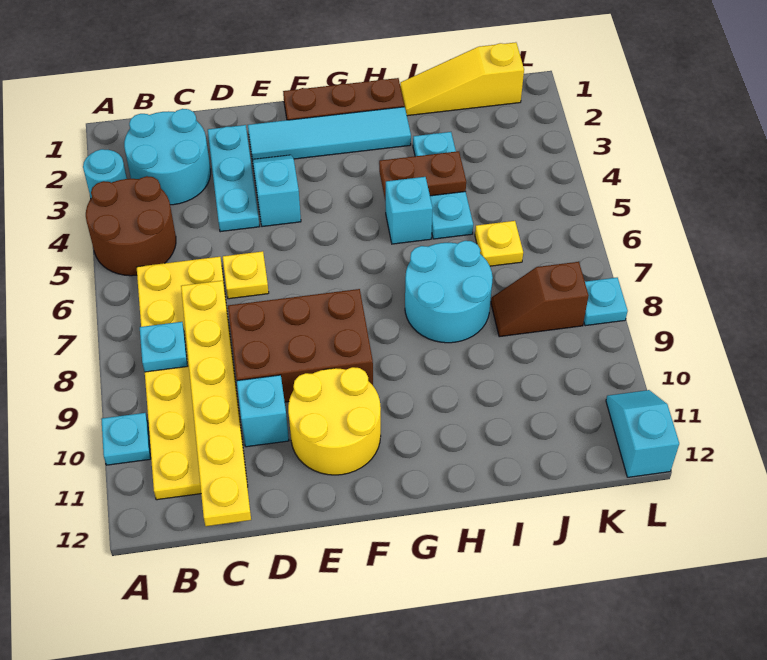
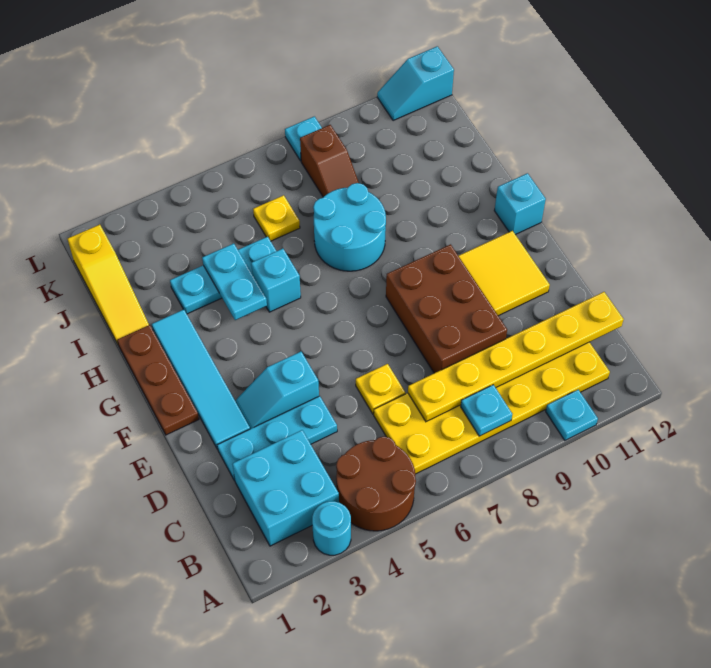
cyan round brick B2:C3 level 1 -> cyan brick B2:C3 level 1
cyan brick D10 level 1 -> cyan brick G12 level 1
yellow round brick E10:F11 level 1 -> yellow tile E10:F11 level 1
brown plate H4:I4 level 2 -> cyan plate H4:I4 level 2

